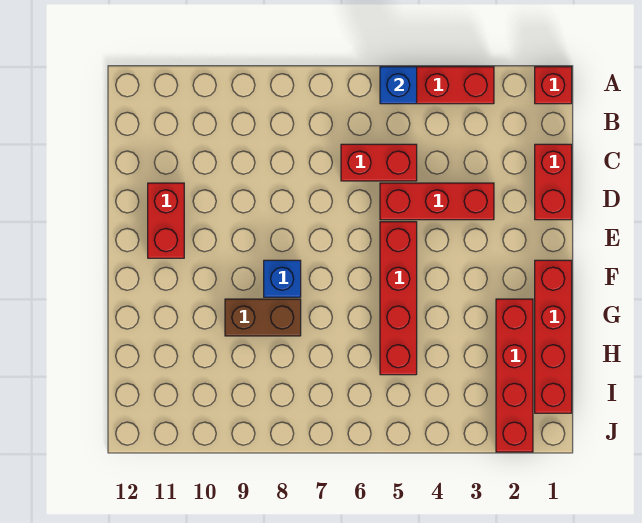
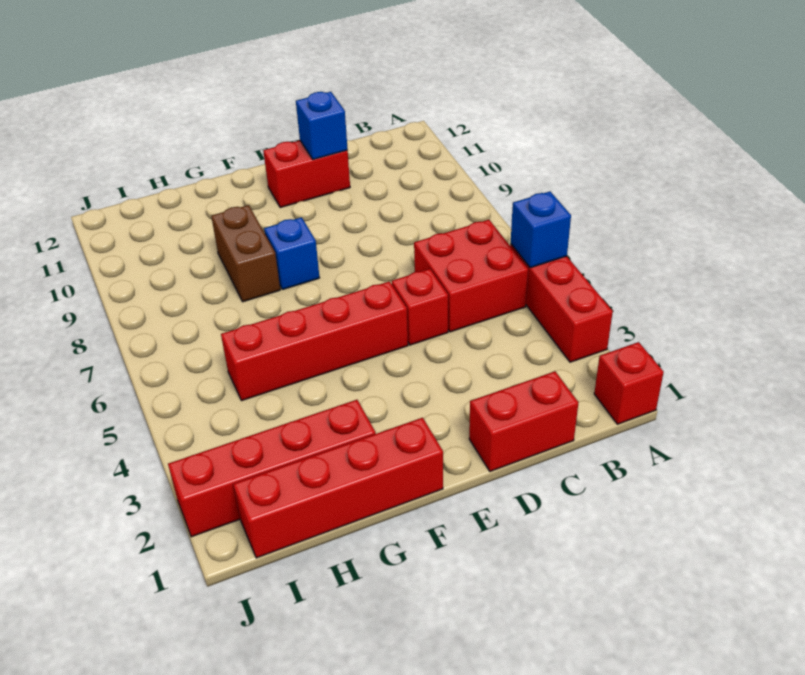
red brick C5:C6 level 1 -> red brick B5:C6 level 1
red brick D3:D5 level 1 -> red brick D5 level 1
none -> blue brick D11 level 2

